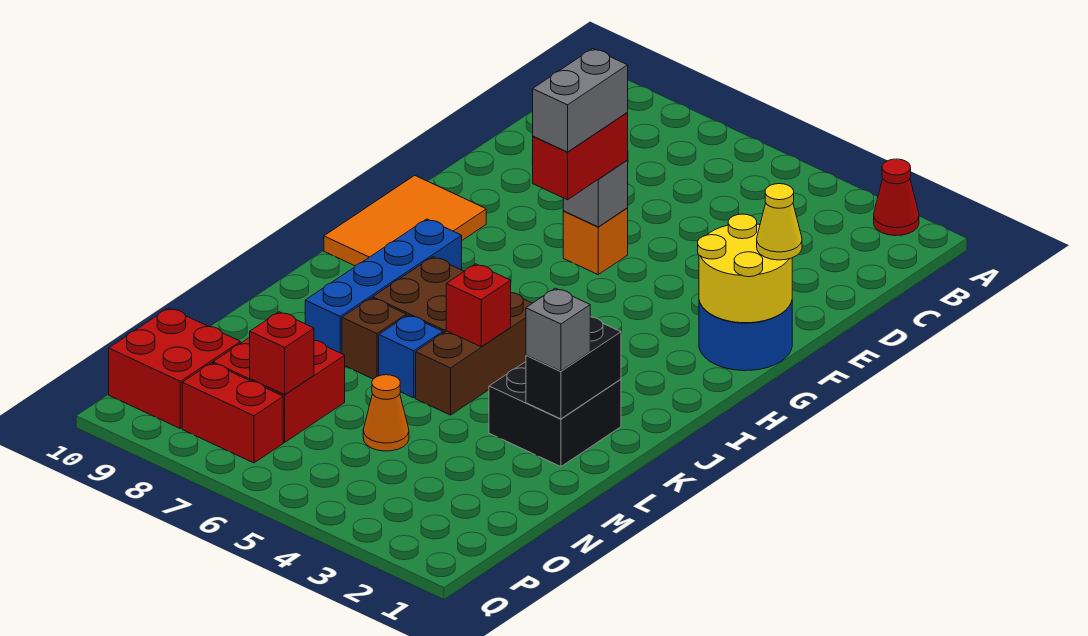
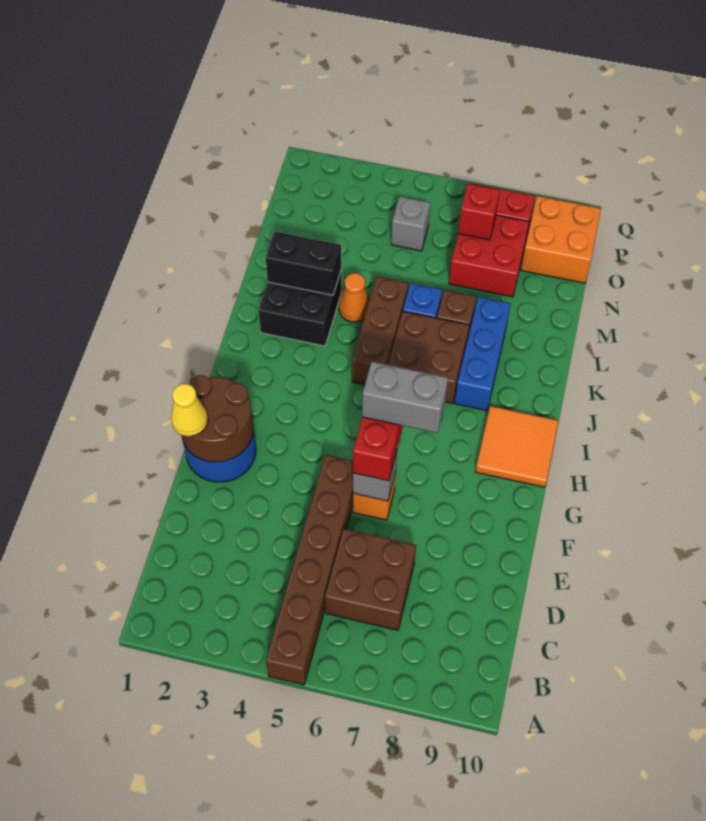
red cone A2 level 1 -> none
none -> brown brick A5:F5 level 1
none -> brown brick C6:D7 level 1
yellow round brick F1:G2 level 2 -> brown round brick F1:G2 level 2
grey brick F6:G6 level 4 -> grey brick G6:G7 level 4
orange tile G9:I10 level 1 -> orange tile H9:I10 level 1
blue brick I8:L8 level 1 -> blue brick J8:L8 level 1
black brick K2:L2 level 2 -> black brick L2:L3 level 2
red brick K5 level 2 -> none
grey brick L2 level 3 -> grey brick O5 level 1
orange cone N5 level 1 -> orange cone L4 level 1
red brick O9:P10 level 1 -> orange brick O9:P10 level 1

